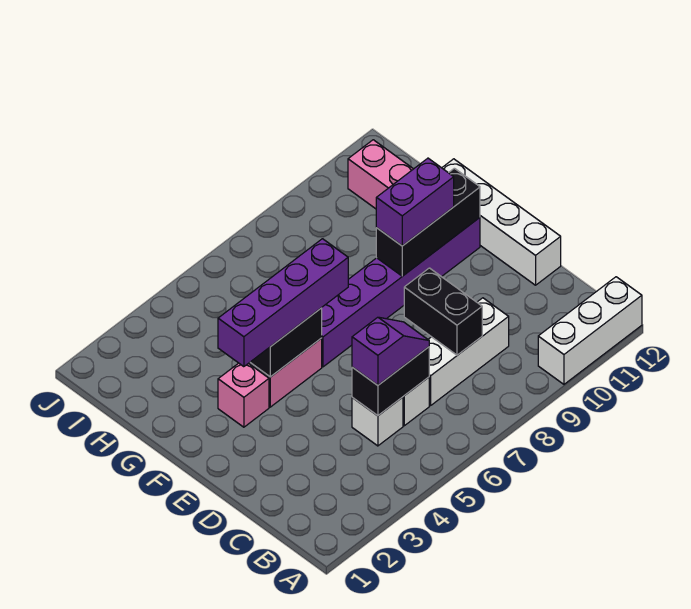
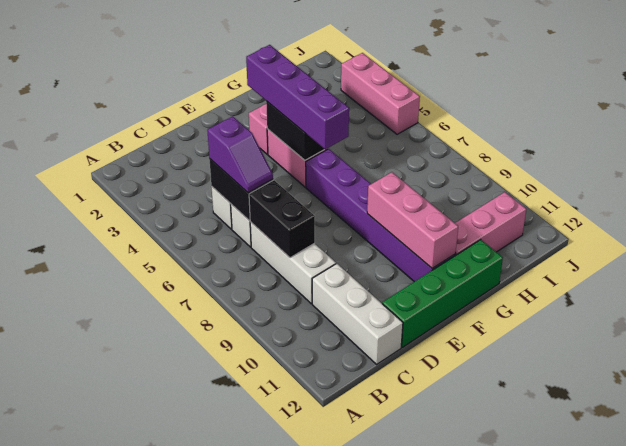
white brick A10:A12 level 1 -> white brick C10:C12 level 1
black brick C8:D8 level 2 -> black brick C7:C8 level 2
white brick D12:G12 level 1 -> green brick D12:G12 level 1
black brick F9:F11 level 2 -> pink brick F9:F11 level 2
purple brick F9:F10 level 3 -> none
none -> pink brick J3:J5 level 1

